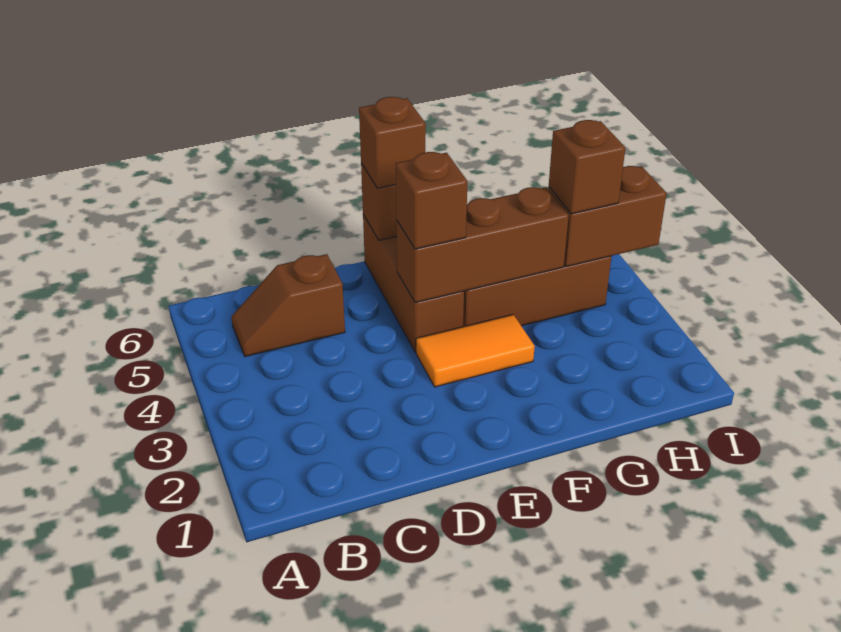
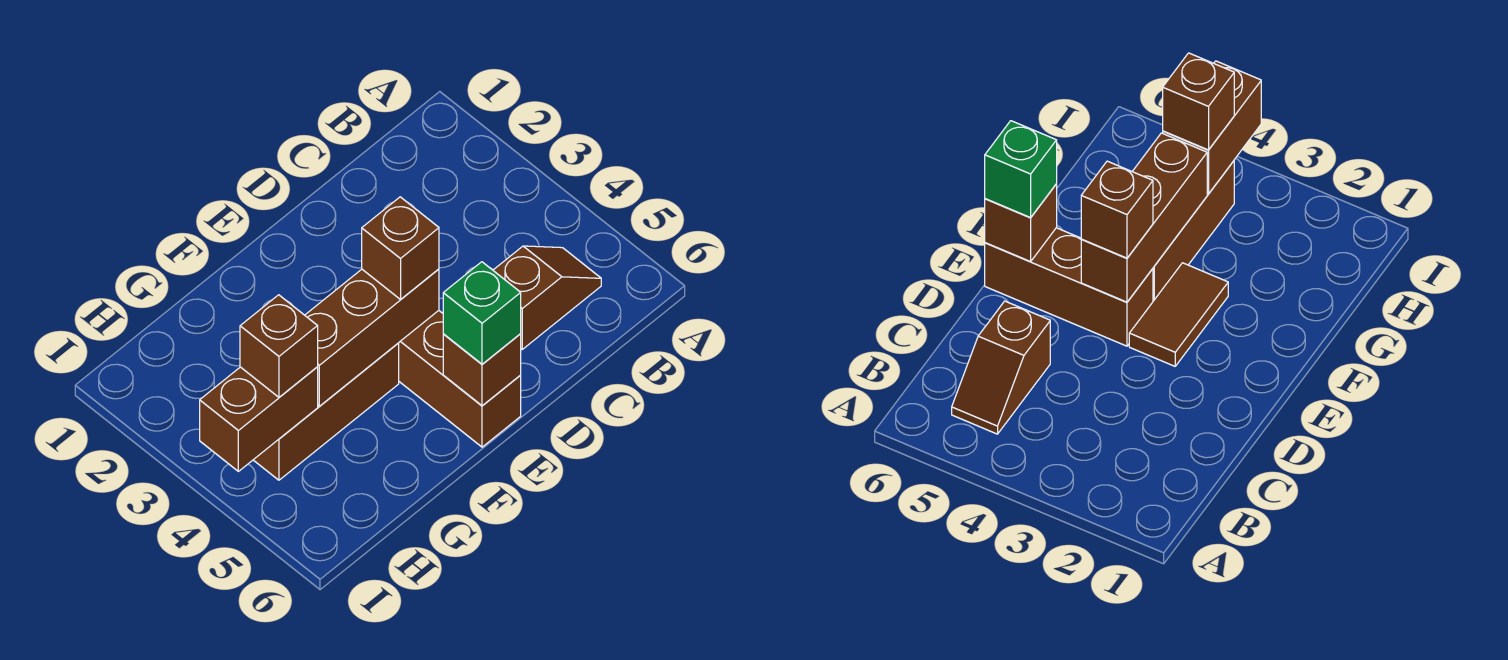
orange tile E3:F3 level 1 -> brown tile E3:F3 level 1
brown brick E6 level 3 -> green brick E6 level 3

